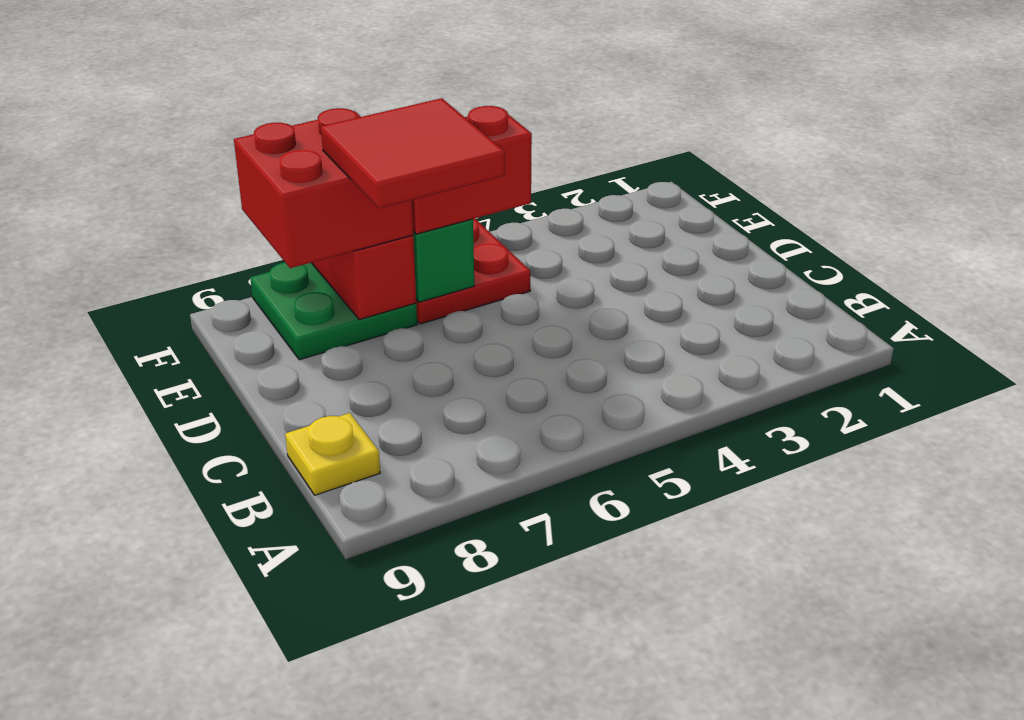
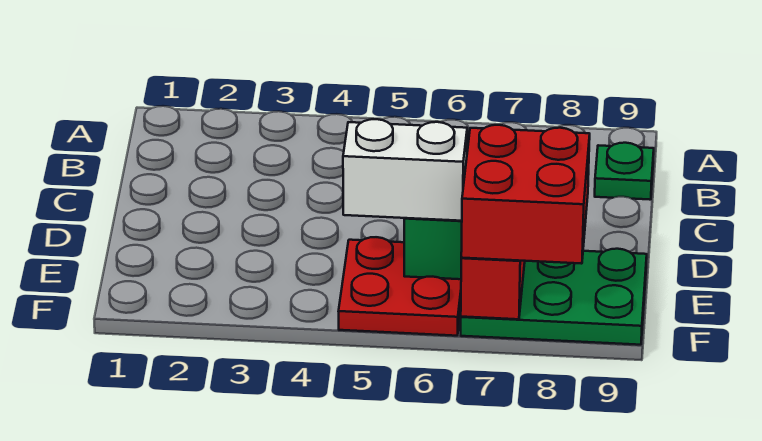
yellow plate B9 level 1 -> green plate B9 level 1
red tile D6:E7 level 4 -> none
red brick E5:E6 level 3 -> white brick E5:E6 level 3
green plate E7:F8 level 1 -> green plate E7:F9 level 1

